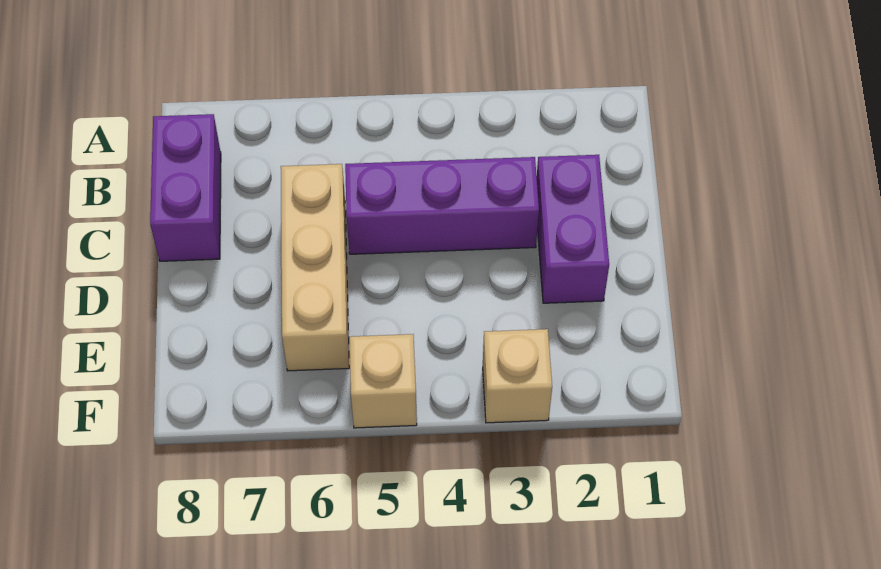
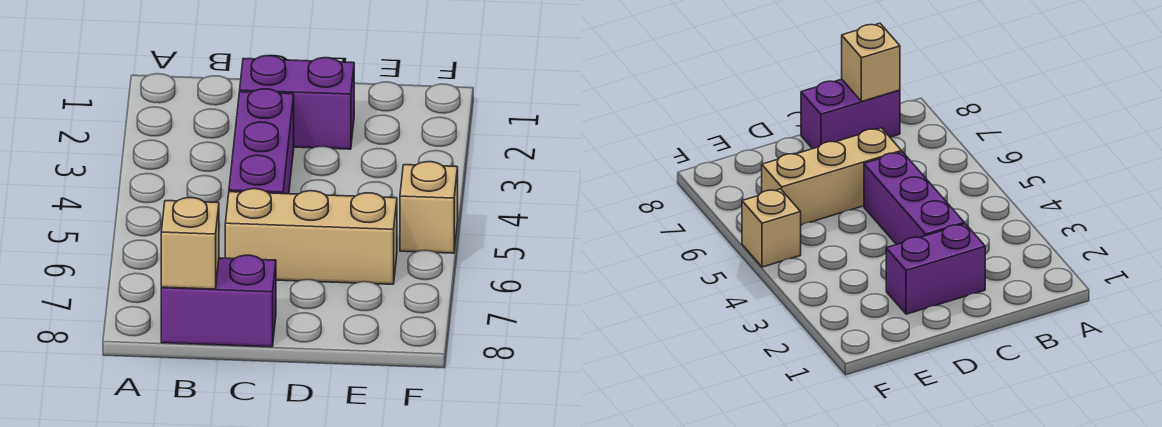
tan brick F3 level 1 -> tan brick B8 level 2

